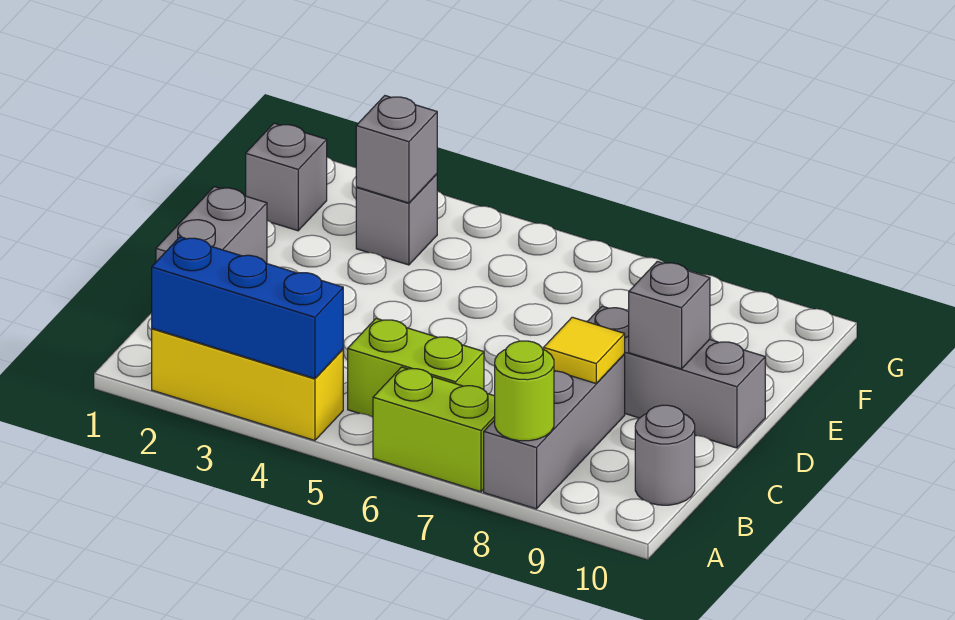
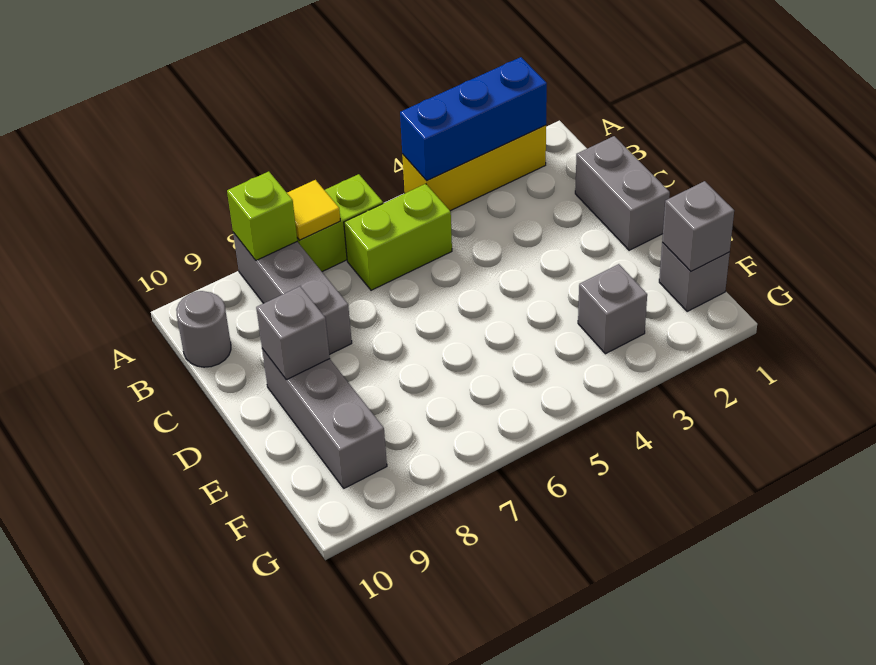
lime round brick A8 level 2 -> lime brick A8 level 2
yellow tile C8 level 2 -> yellow tile A7 level 2
grey brick D8:D10 level 1 -> grey brick D9:F9 level 1
grey brick F3 level 2 -> grey brick F1 level 2

